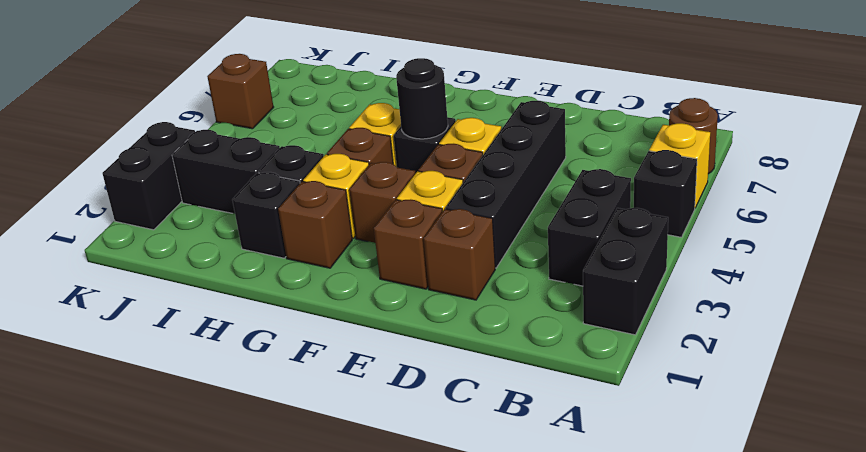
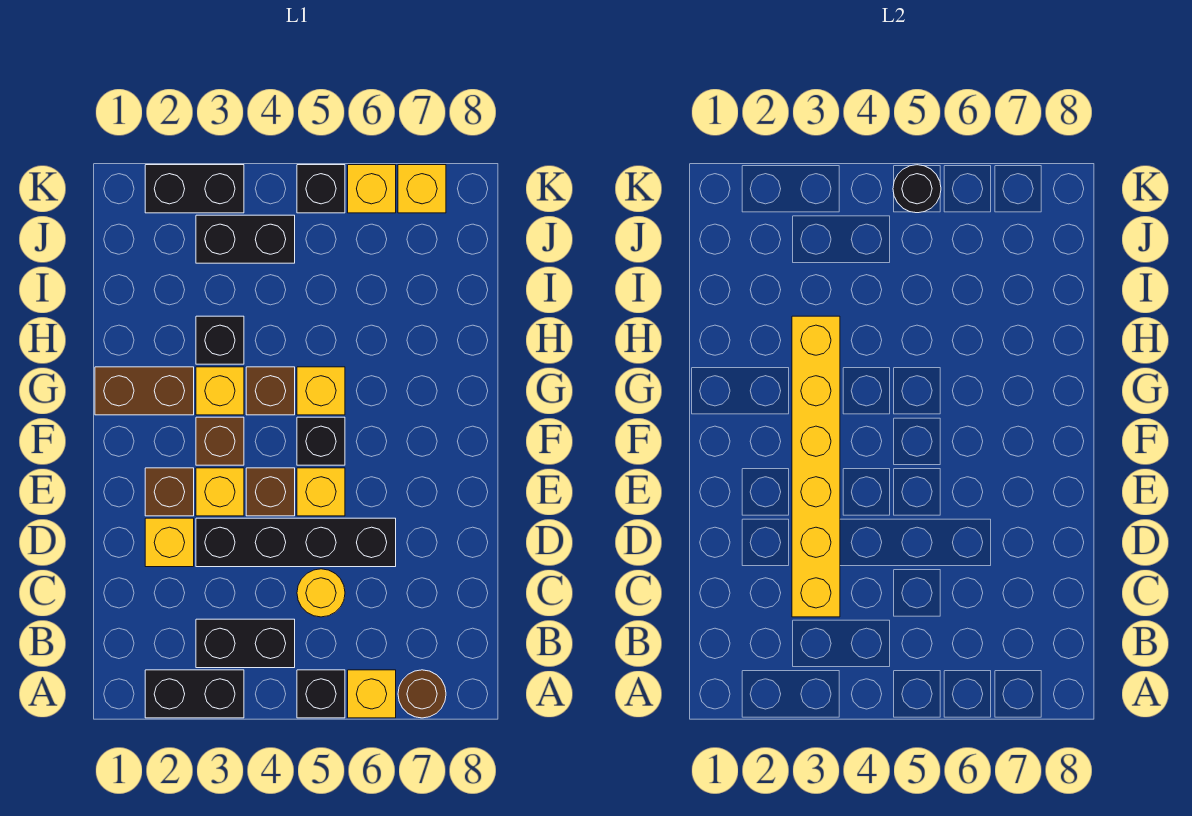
none -> yellow brick C3:H3 level 2
none -> yellow round brick C5 level 1
brown brick D2 level 1 -> yellow brick D2 level 1
black round brick F5 level 2 -> black round brick K5 level 2
brown brick G2 level 1 -> brown brick G1:G2 level 1
black brick H2 level 1 -> black brick K5 level 1
black brick I3:J3 level 1 -> black brick J3:J4 level 1
brown brick K6 level 1 -> yellow brick K6 level 1
none -> yellow brick K7 level 1

